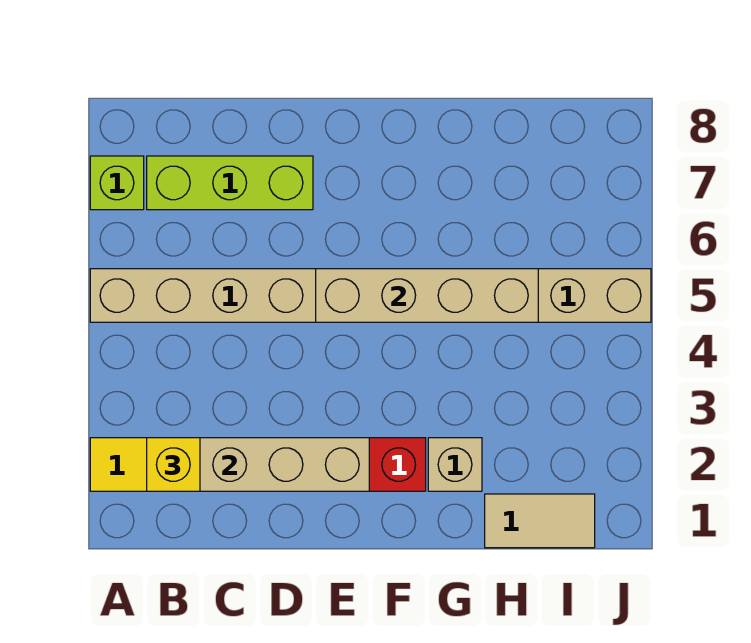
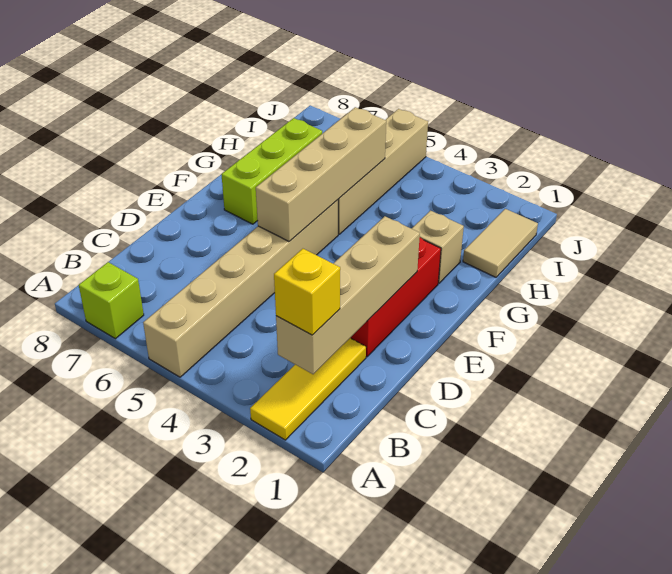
lime brick B7:D7 level 1 -> lime brick F7:H7 level 1

